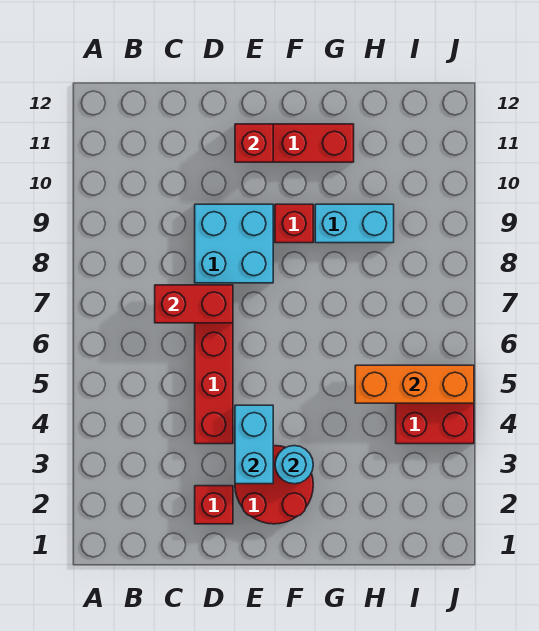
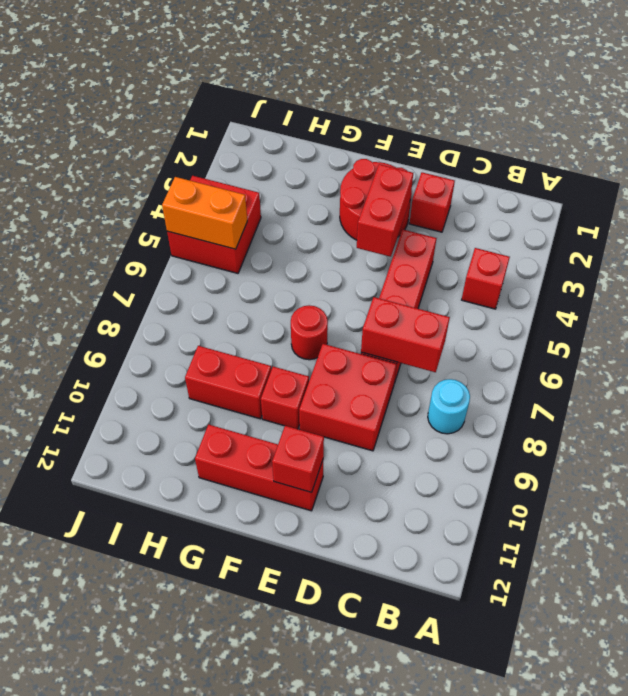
none -> red brick B4 level 1
cyan brick D8:E9 level 1 -> red brick D8:E9 level 1
cyan brick E3:E4 level 2 -> red brick E3:E4 level 2
cyan round brick F3 level 2 -> cyan round brick B8 level 1
none -> red round brick F7 level 1
cyan brick G9:H9 level 1 -> red brick G9:H9 level 1
orange brick H5:J5 level 2 -> orange brick I5:J5 level 2

